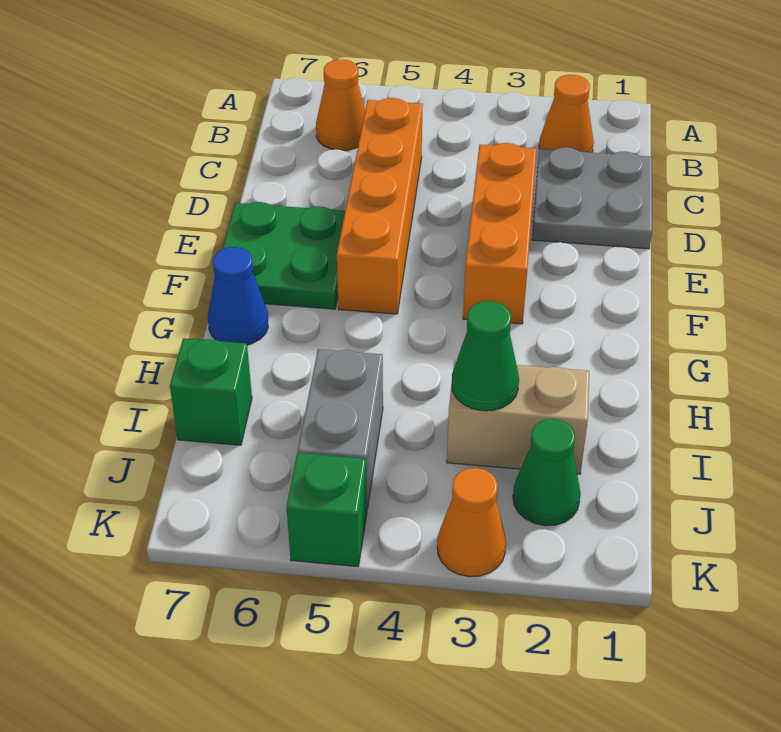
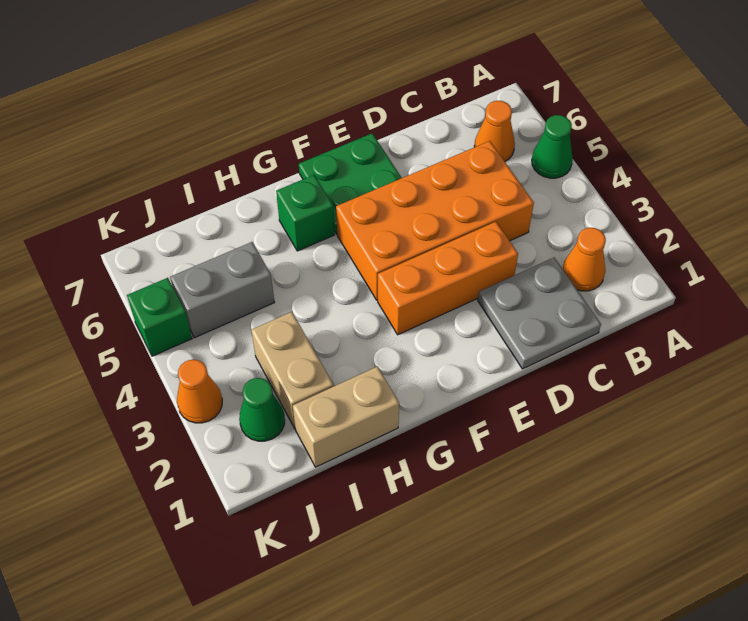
orange brick C5:F5 level 1 -> orange brick C4:F5 level 1
blue cone G7 level 1 -> none
none -> tan brick H1:I1 level 1
green cone I3 level 2 -> green cone A5 level 1
green brick I7 level 1 -> green brick G6 level 1

